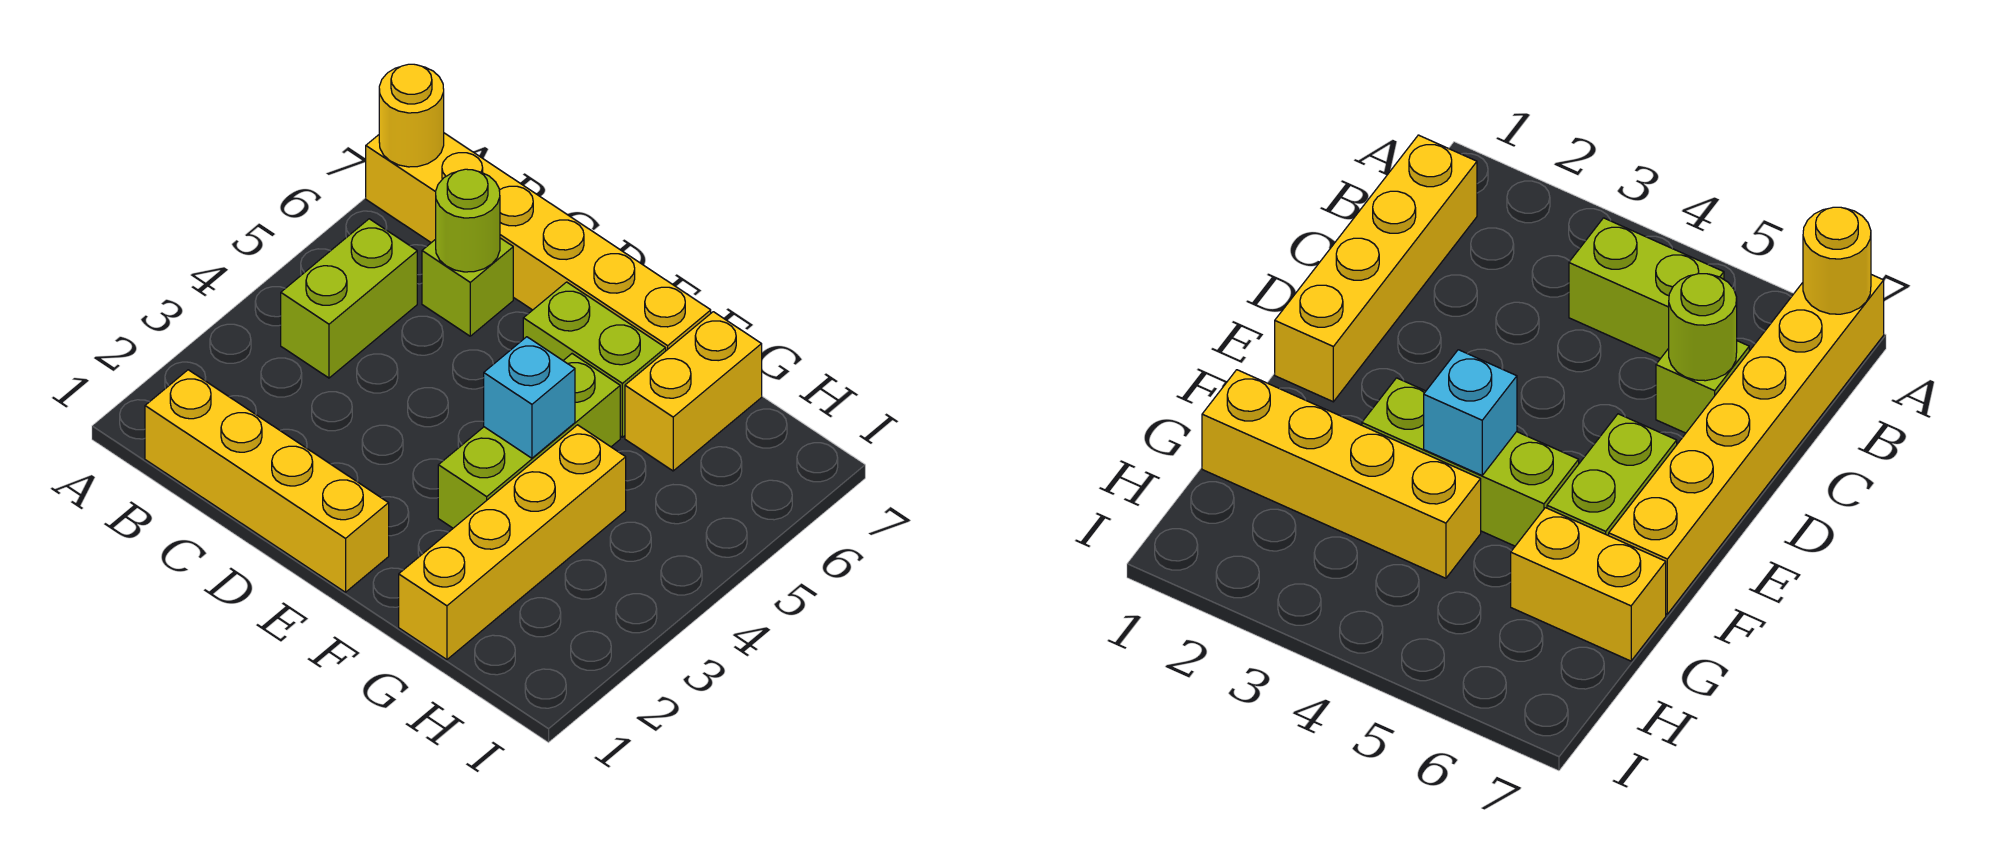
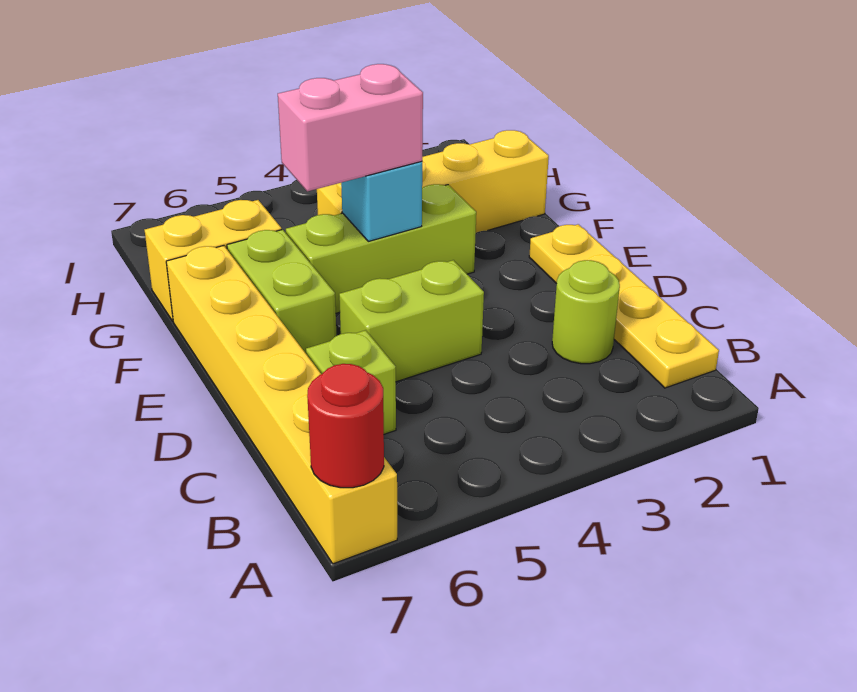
yellow round brick A7 level 2 -> red round brick A7 level 2
yellow brick B1:E1 level 1 -> yellow plate B1:E1 level 1
lime brick B4:B5 level 1 -> lime brick D4:D5 level 1
lime round brick C6 level 2 -> lime round brick C2 level 1
none -> pink brick F4:F5 level 3

